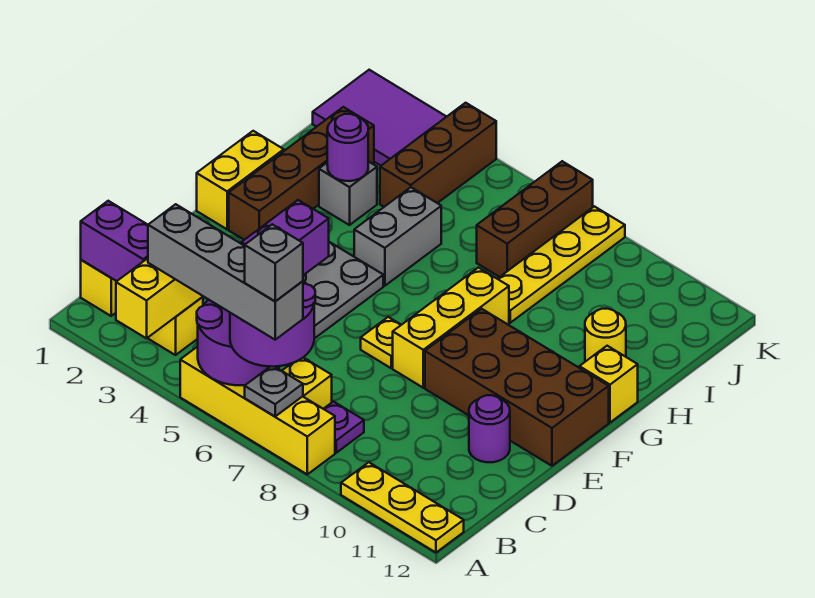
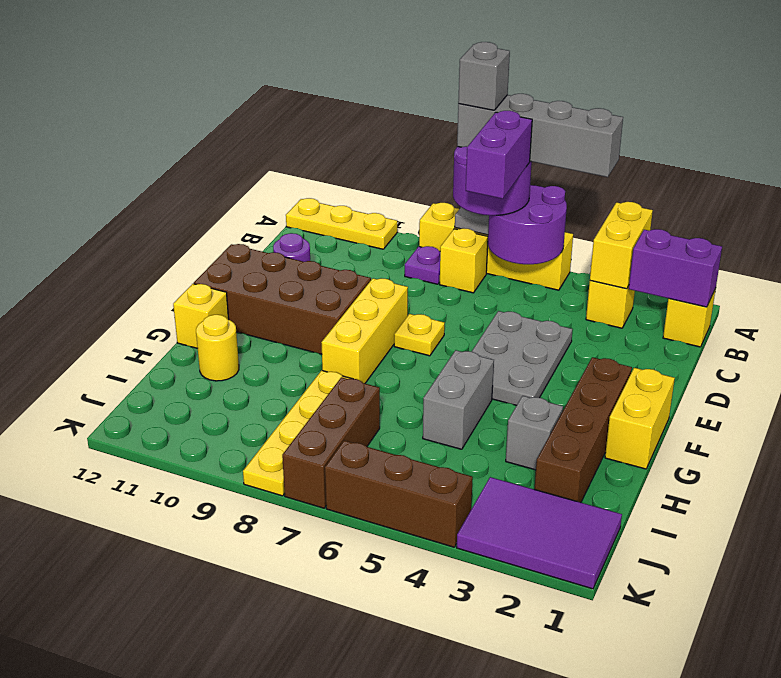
purple round brick H3 level 2 -> none
brown brick I4:K4 level 1 -> brown brick K4:K6 level 1

